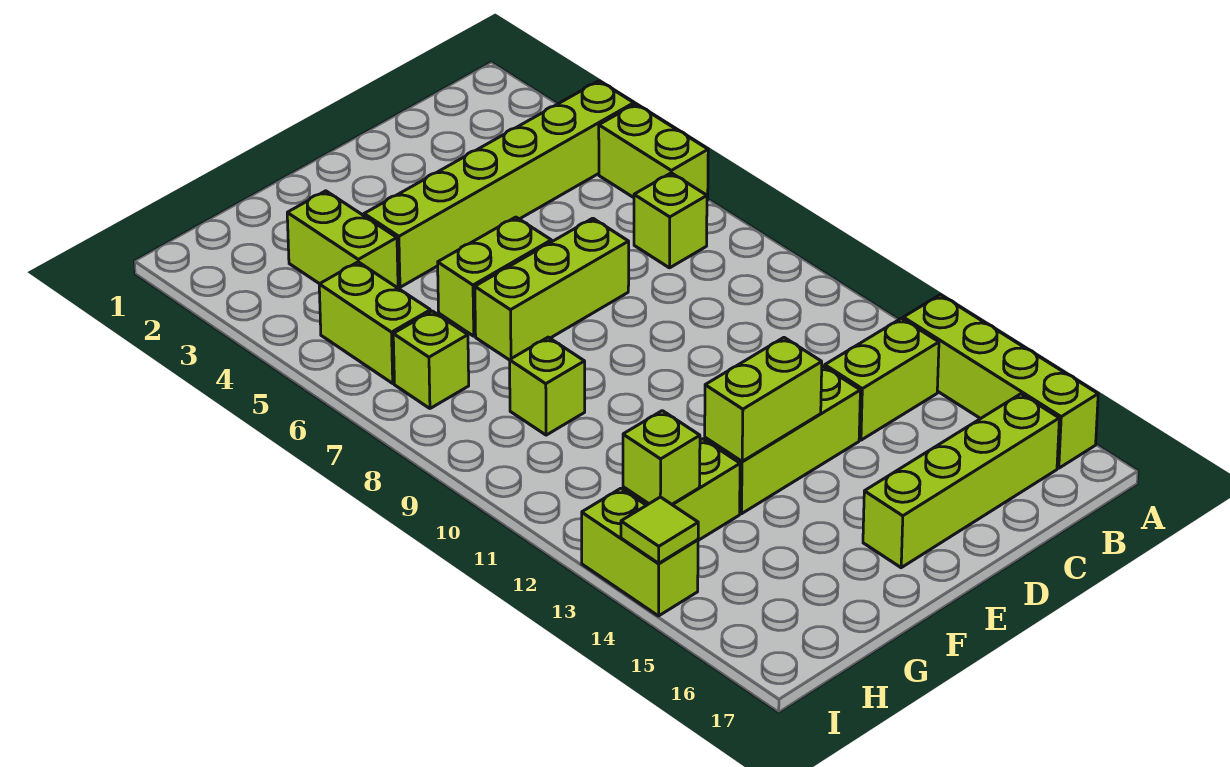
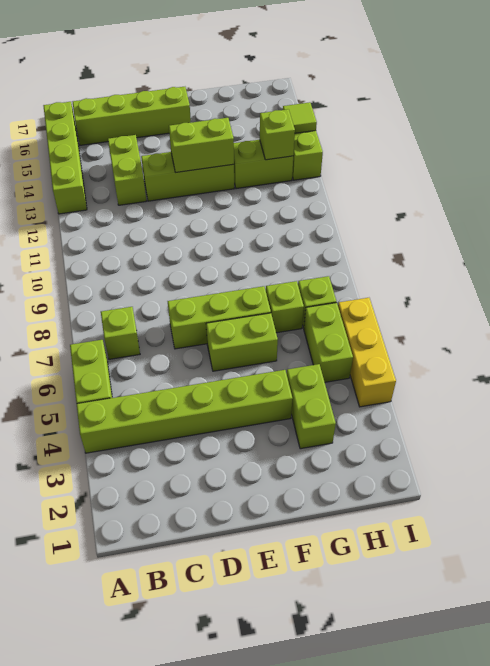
lime brick B13:C13 level 1 -> lime brick C13:C14 level 1
lime brick G9 level 1 -> lime brick G7 level 1
none -> yellow brick I4:I6 level 1

